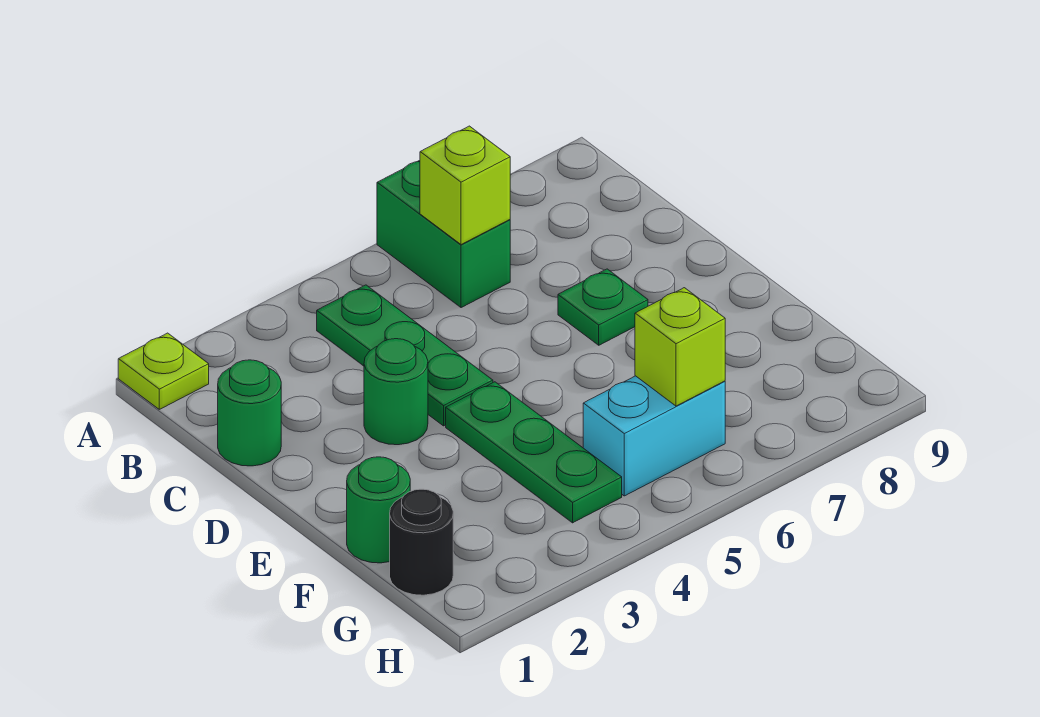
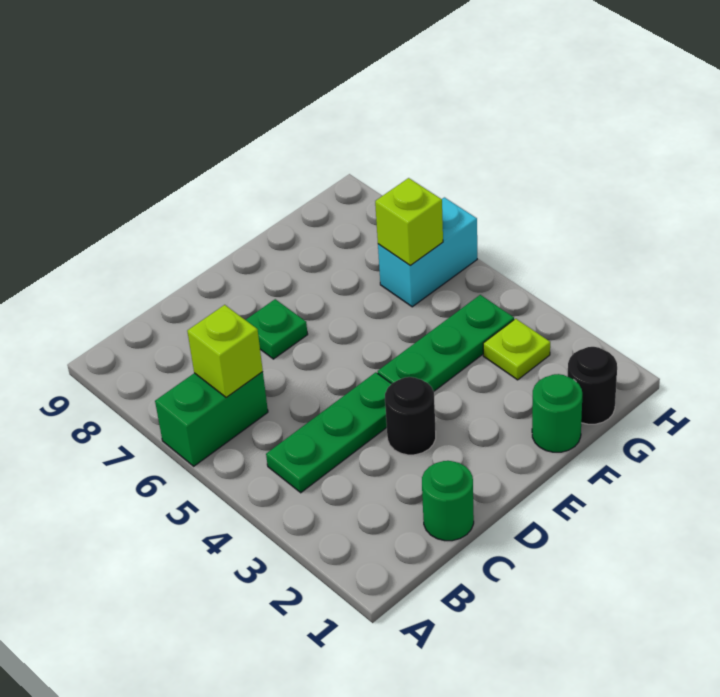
lime plate A1 level 1 -> lime plate G3 level 1
green round brick D3 level 1 -> black round brick D3 level 1
cyan brick G5:G6 level 1 -> cyan brick G6:H6 level 1

